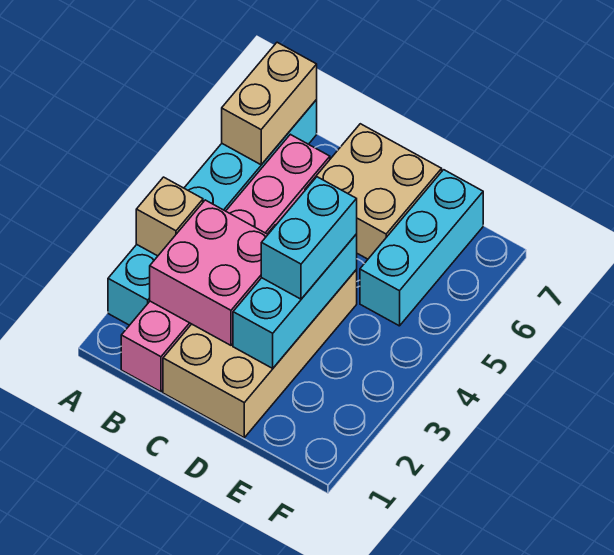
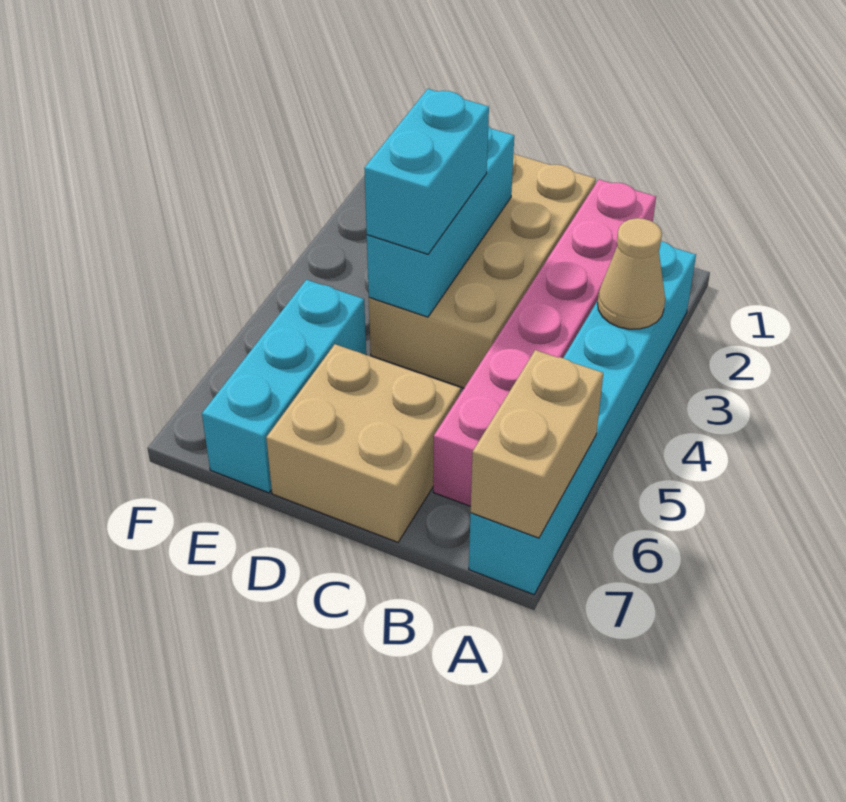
tan brick A3 level 2 -> tan cone A3 level 2
pink brick B2:C3 level 2 -> none

